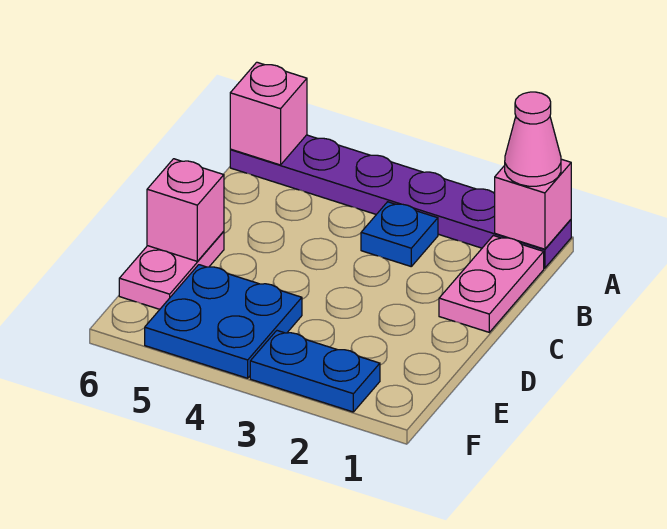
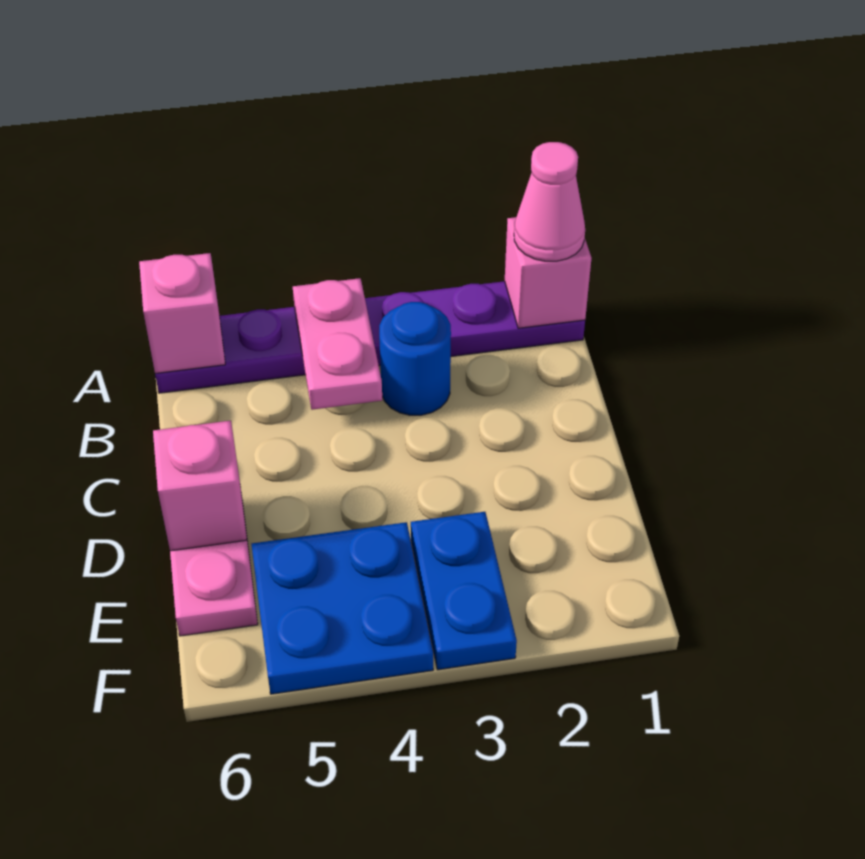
pink plate B1:C1 level 1 -> pink plate A4:B4 level 2
blue plate B3 level 1 -> blue round brick B3 level 1
blue plate F2:F3 level 1 -> blue plate E3:F3 level 1

